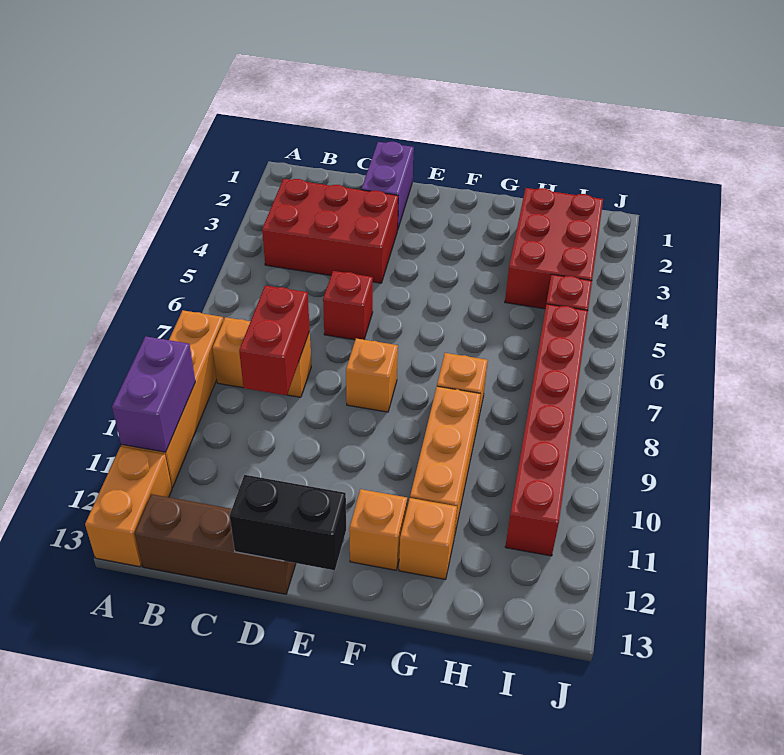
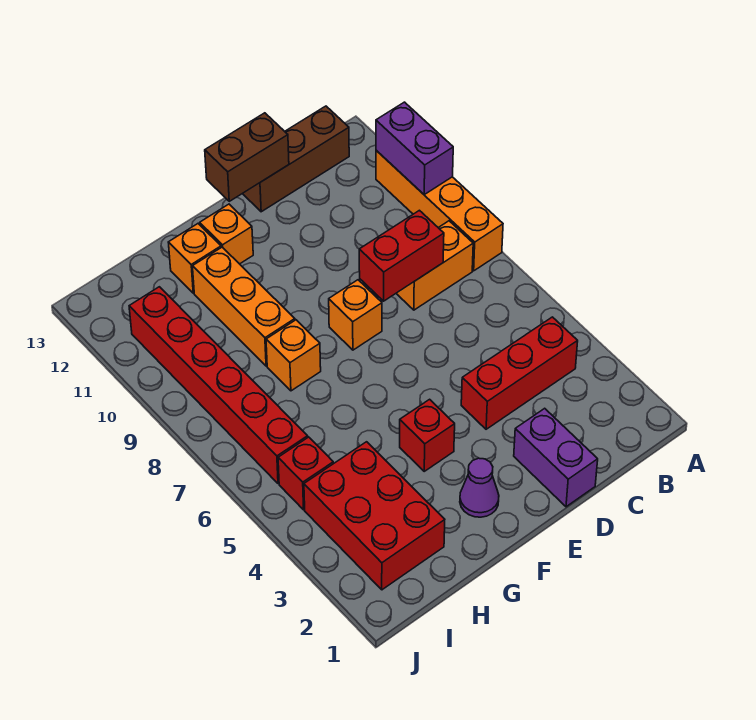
orange brick A12:A13 level 1 -> none
red brick B3:D4 level 1 -> red brick B4:D4 level 1
red brick C8:C9 level 2 -> red brick C8:D8 level 2
red brick D6 level 1 -> red brick F4 level 1
black brick D13:E13 level 2 -> brown brick D13:E13 level 2
none -> purple cone F2 level 1

